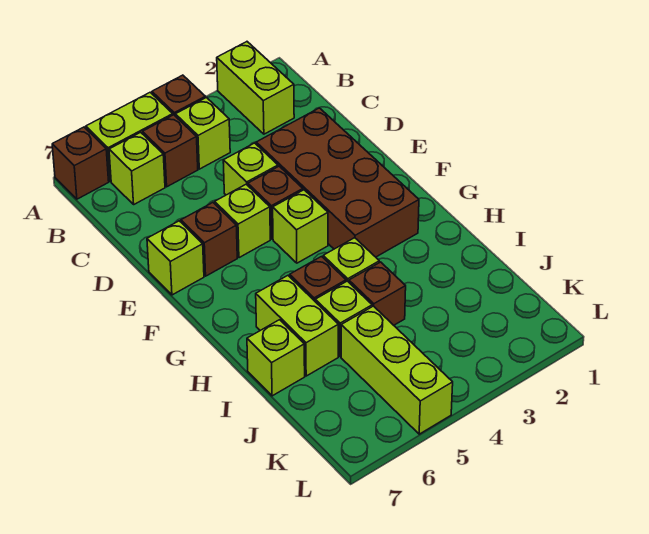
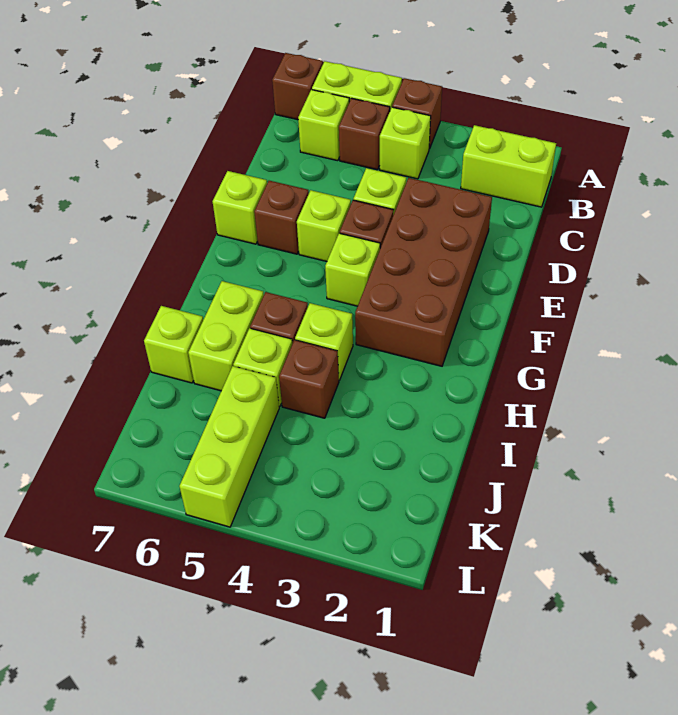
lime brick A2:B2 level 1 -> lime brick B1:B2 level 1

